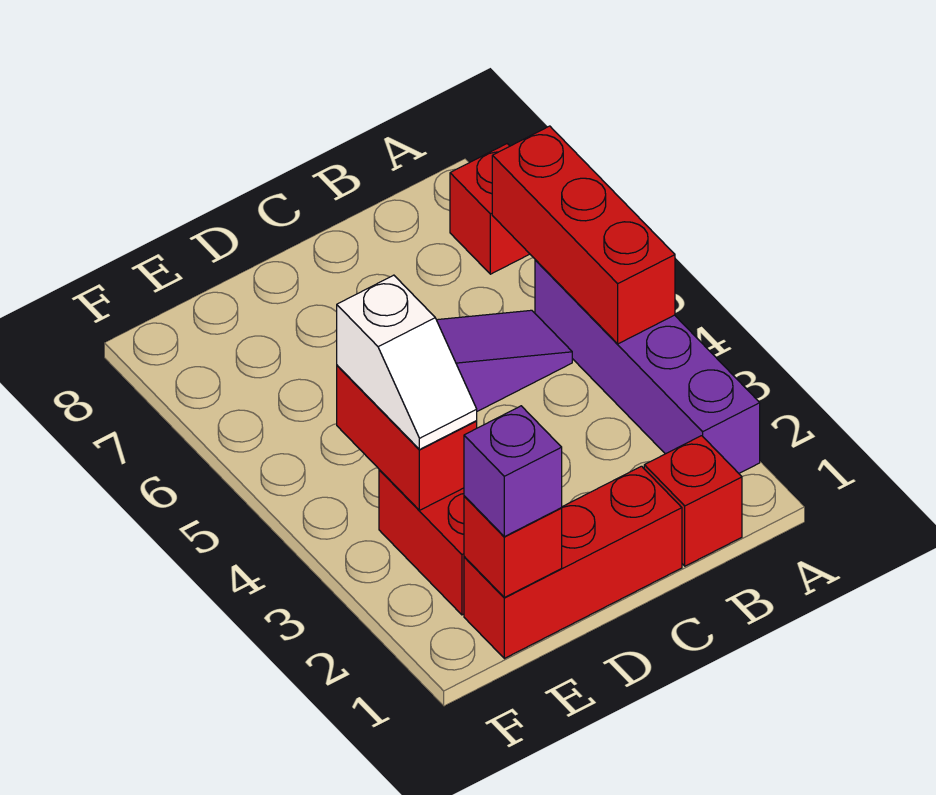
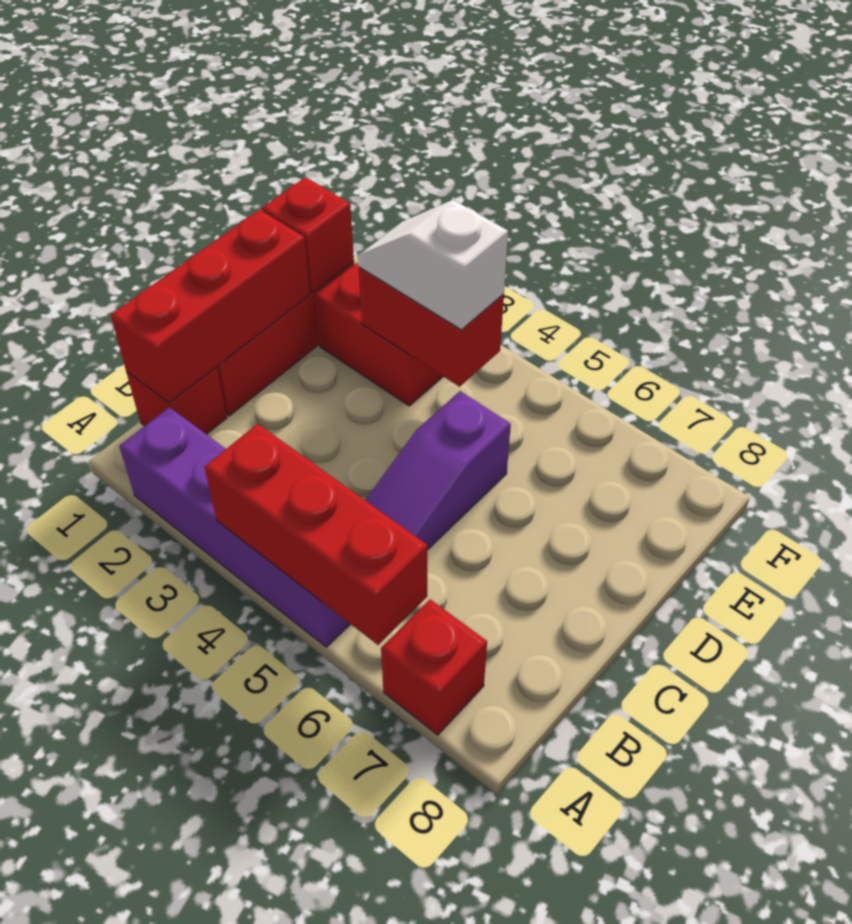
none -> red brick B1:D1 level 2
purple brick E1 level 3 -> none

